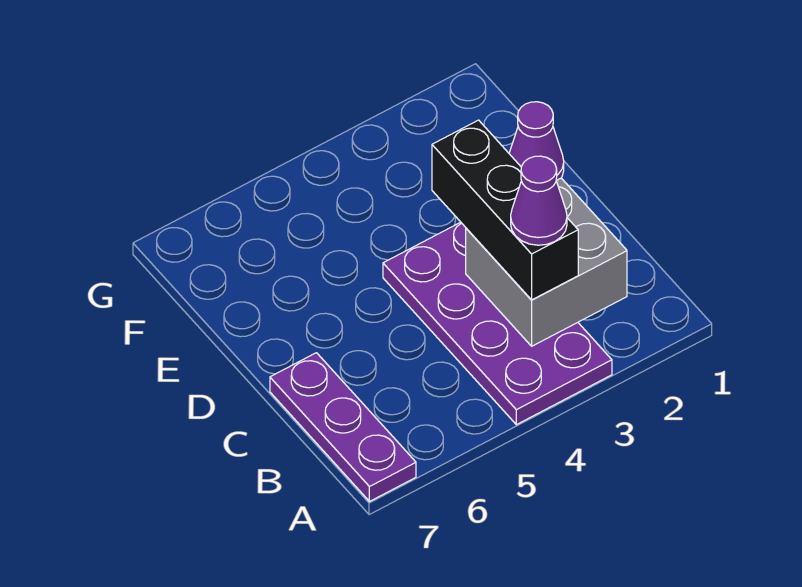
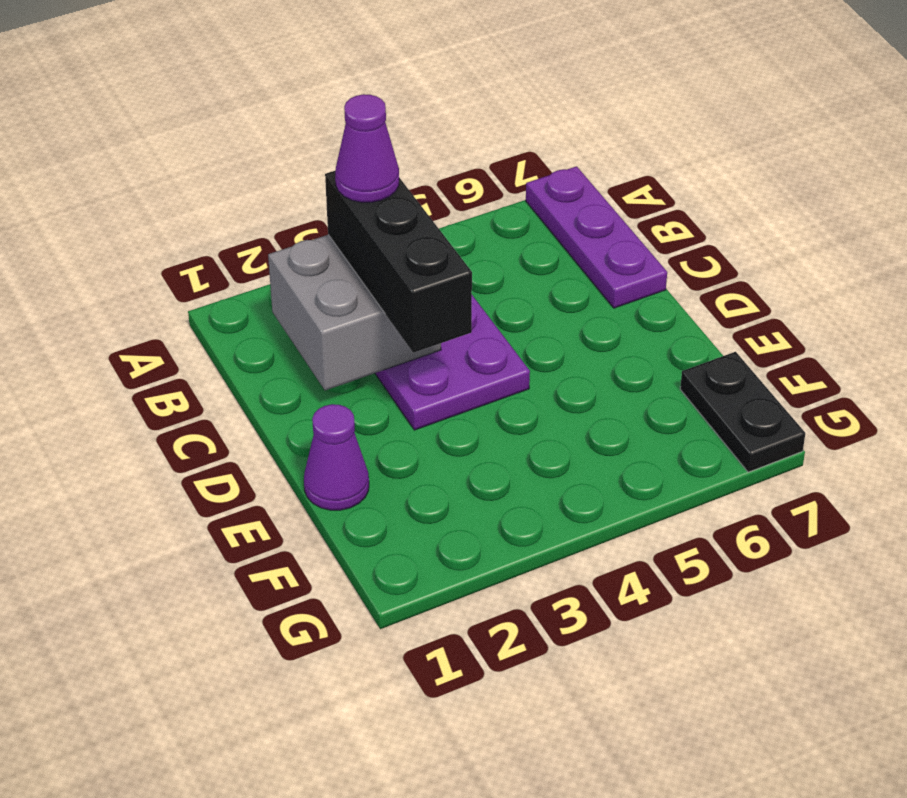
none -> black plate F7:G7 level 1

